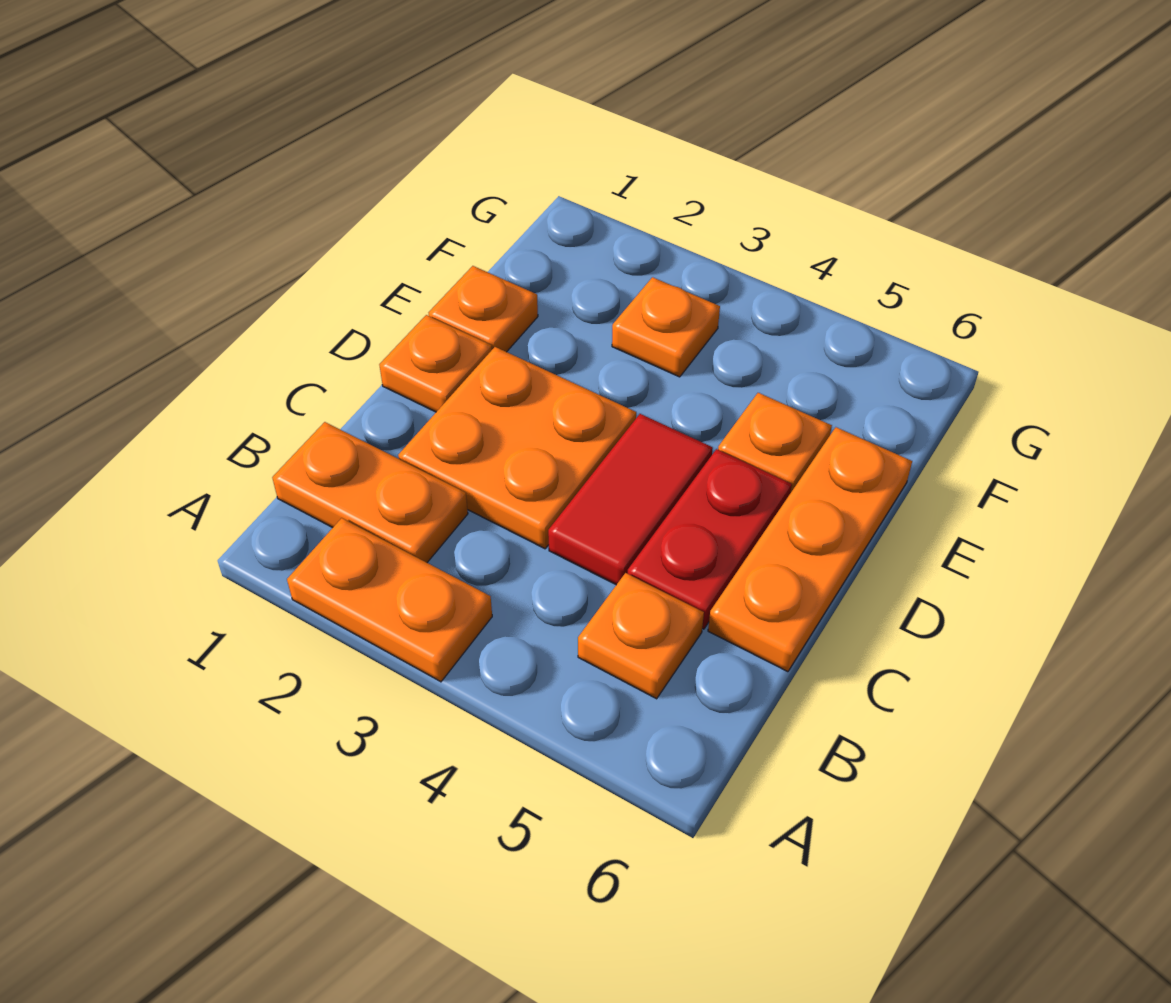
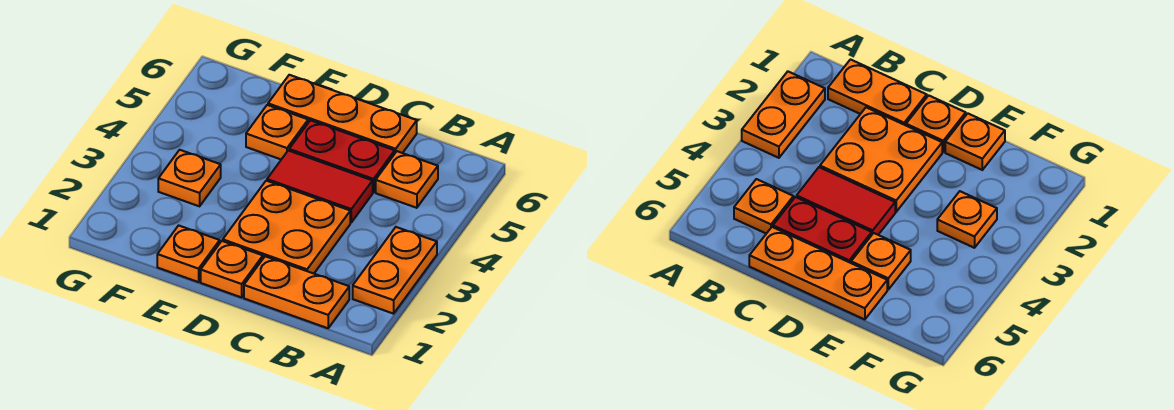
orange plate B1:B2 level 1 -> orange plate B1:C1 level 1

